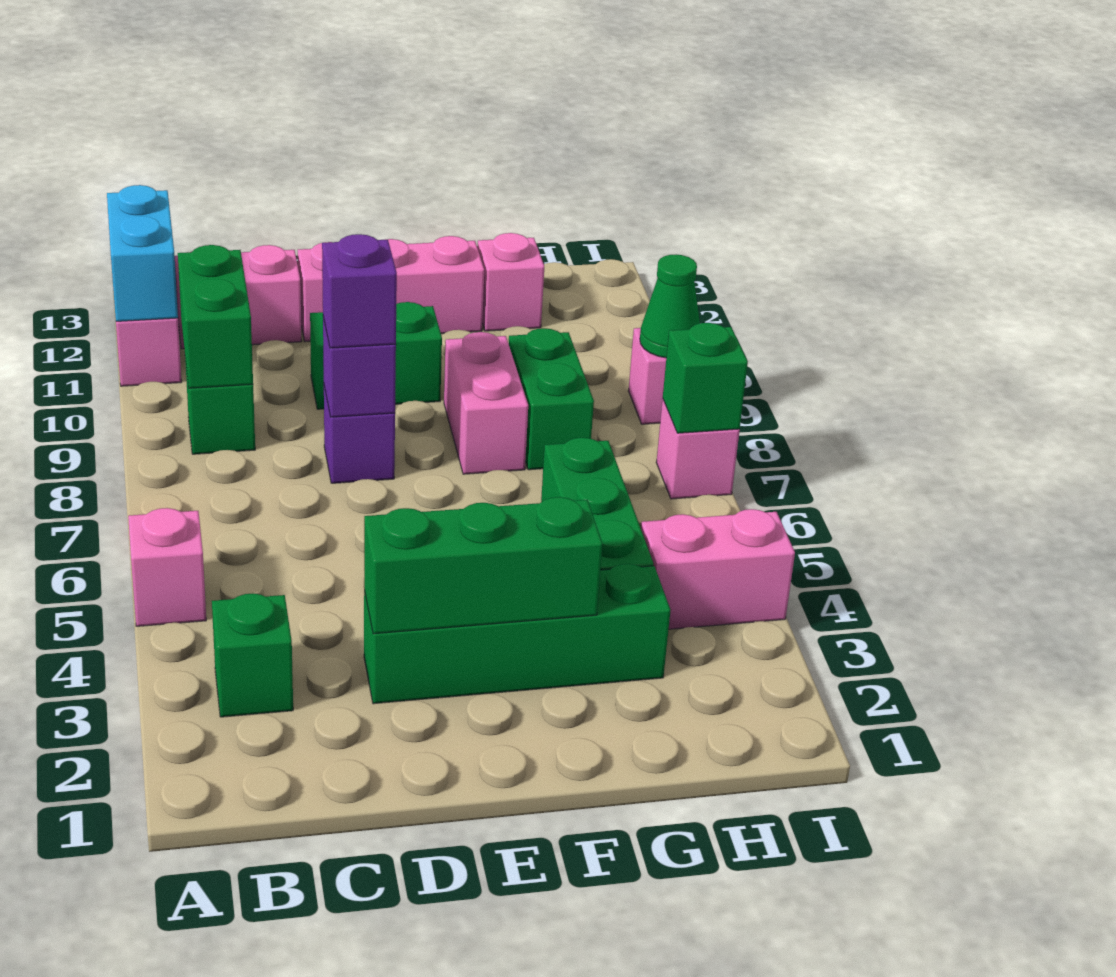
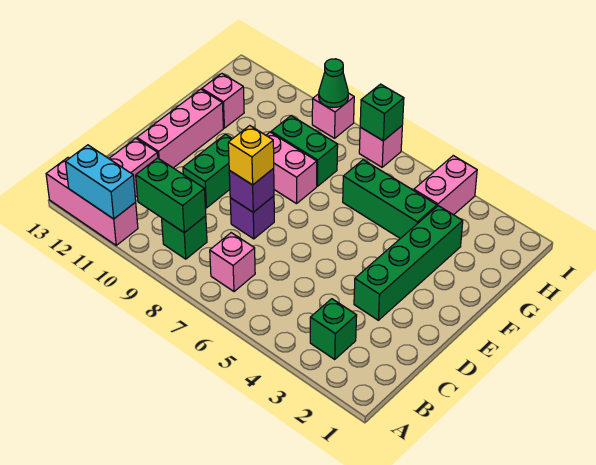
pink brick A5 level 1 -> pink brick B7 level 1
green brick D3:F3 level 2 -> none
purple brick D8 level 3 -> yellow brick D8 level 3

